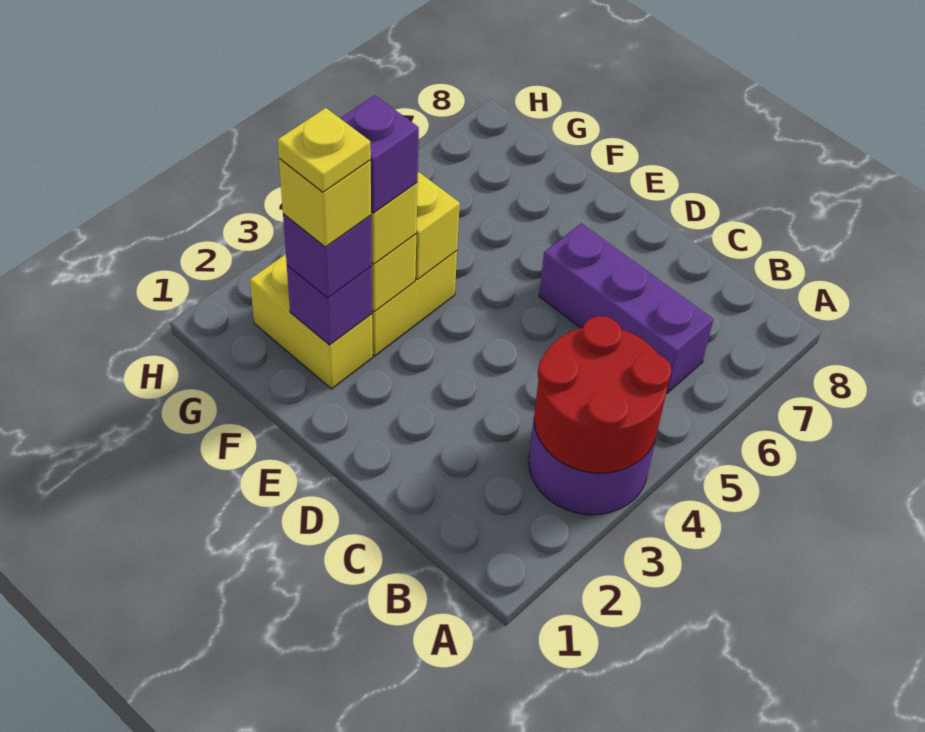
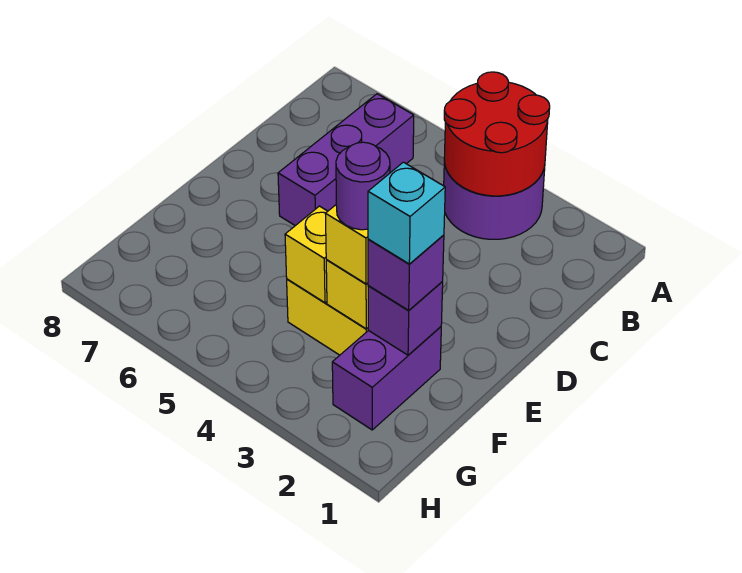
yellow brick F2:G2 level 1 -> purple brick F2:G2 level 1
yellow brick F2 level 4 -> cyan brick F2 level 4
yellow plate F2 level 5 -> none
purple brick F3 level 4 -> purple round brick F3 level 4

